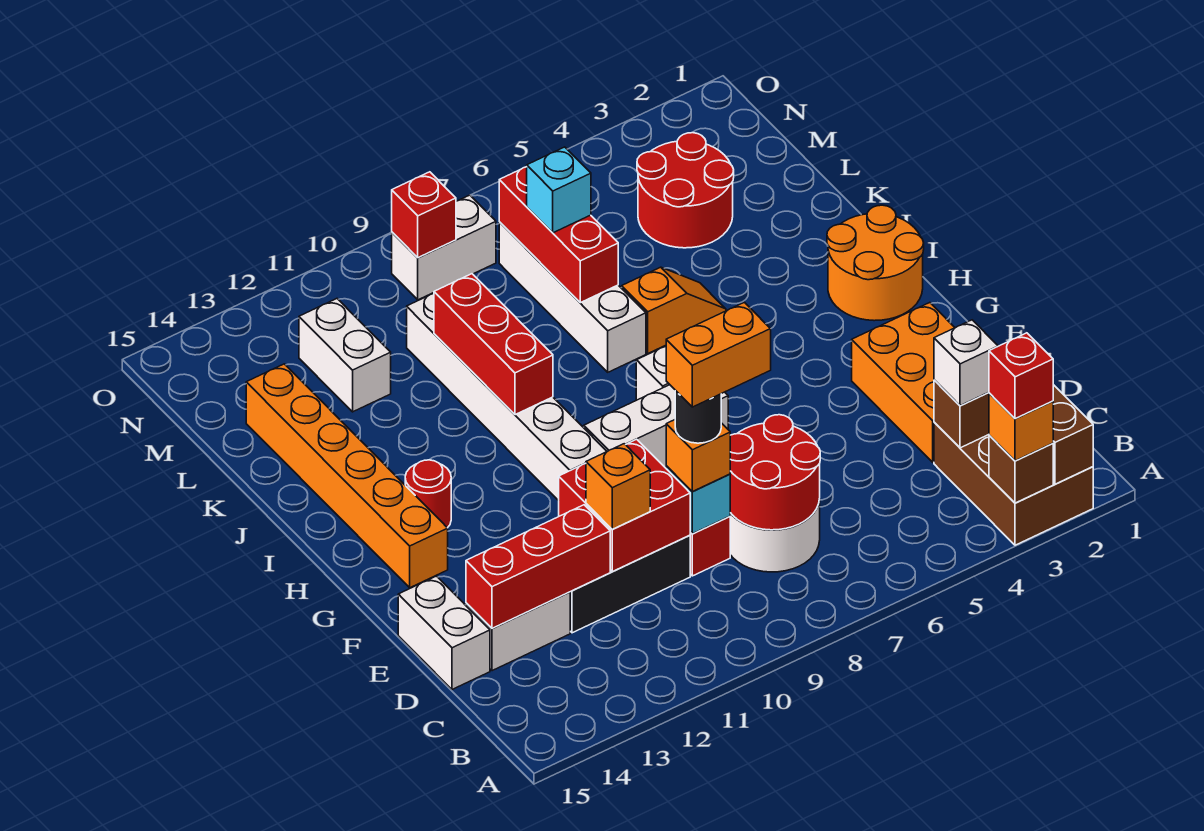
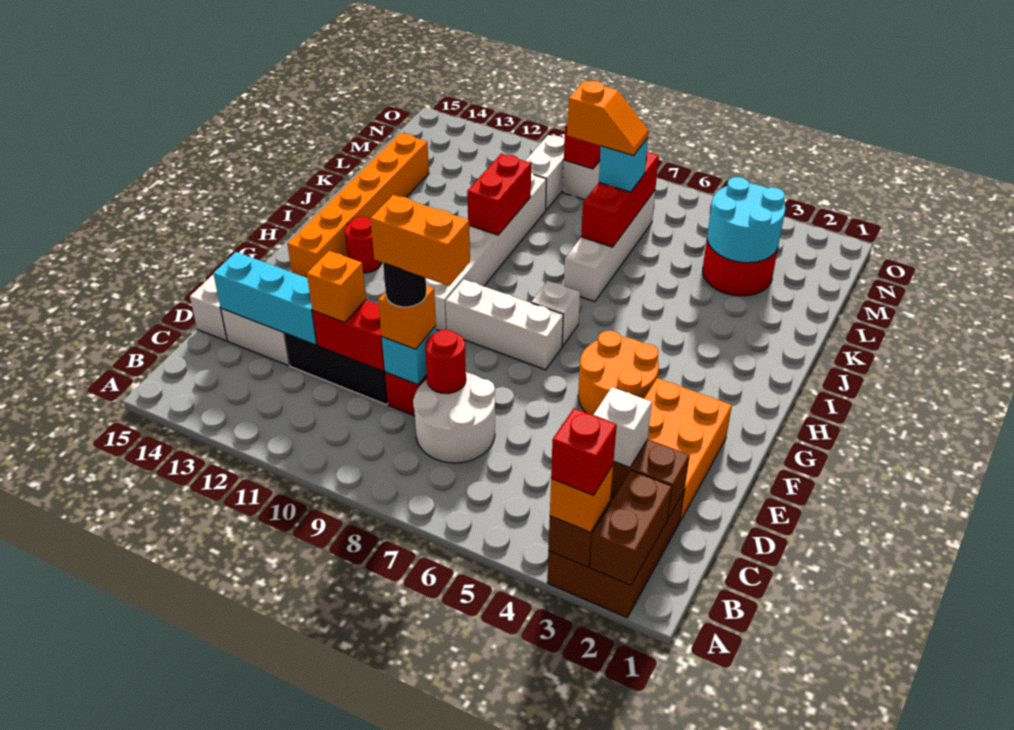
red round brick C7:D8 level 2 -> red round brick D8 level 2
red brick D10:E11 level 2 -> red brick D10:D11 level 2
red brick D12:D14 level 2 -> cyan brick D12:D14 level 2
orange round brick H1:I2 level 1 -> orange round brick F4:G5 level 1
red brick I10:K10 level 2 -> red brick J10:K10 level 2
orange slope J5:J6 level 1 top 6 -> orange slope L7:L8 level 4 top 8
none -> cyan round brick L3:M4 level 2
white brick L12:M12 level 1 -> white brick M10:N10 level 1

